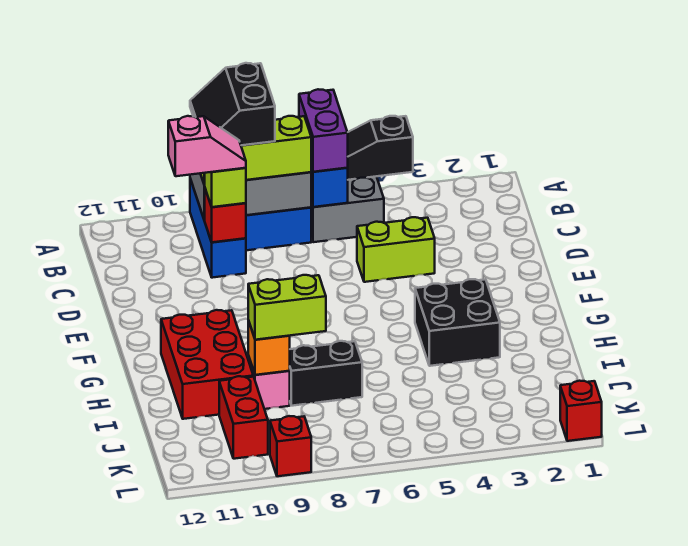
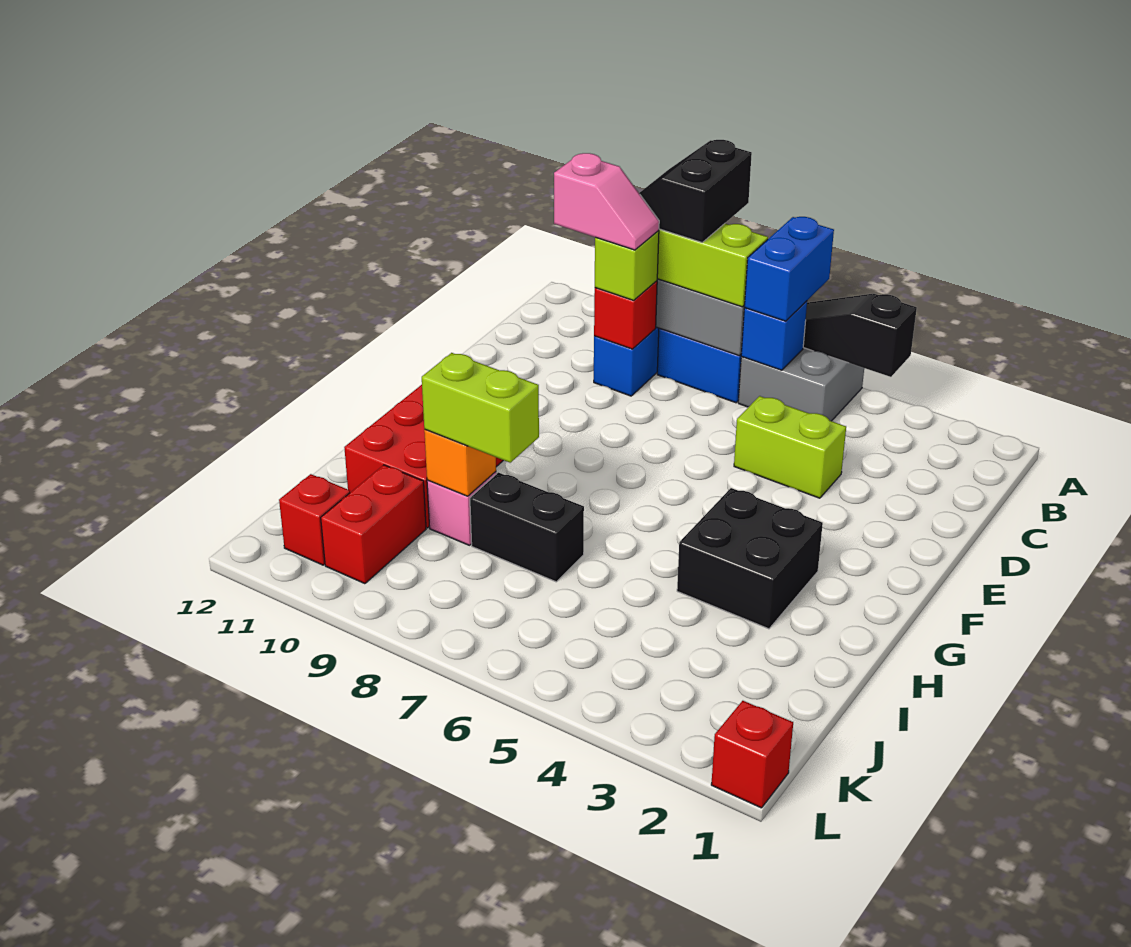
purple brick A6:B6 level 3 -> blue brick A6:B6 level 3
red brick L9 level 1 -> red brick K11 level 1

